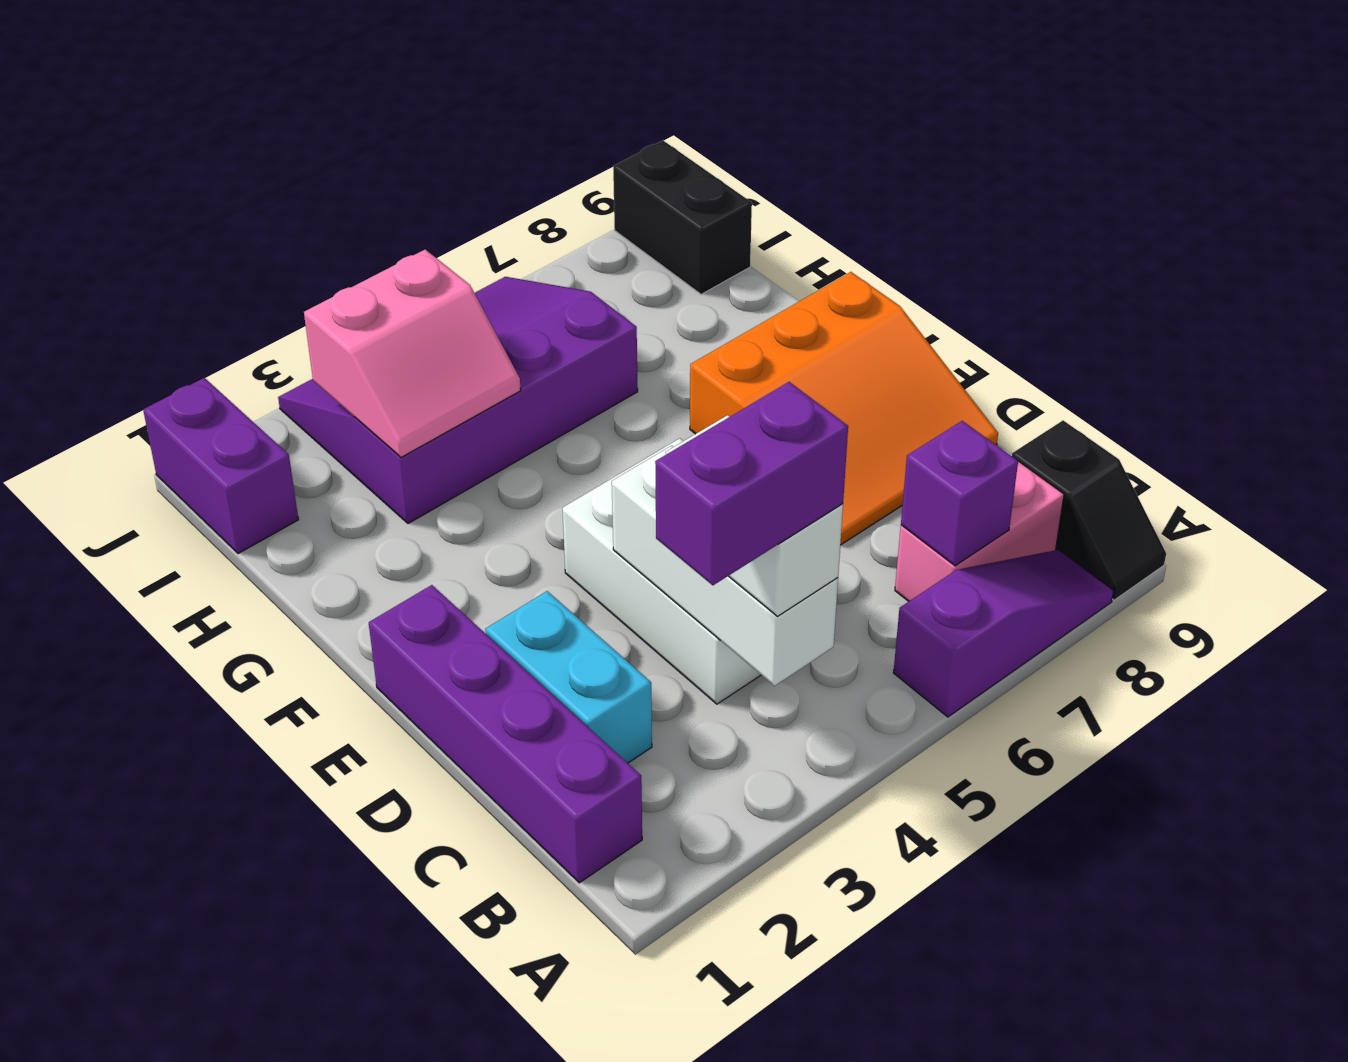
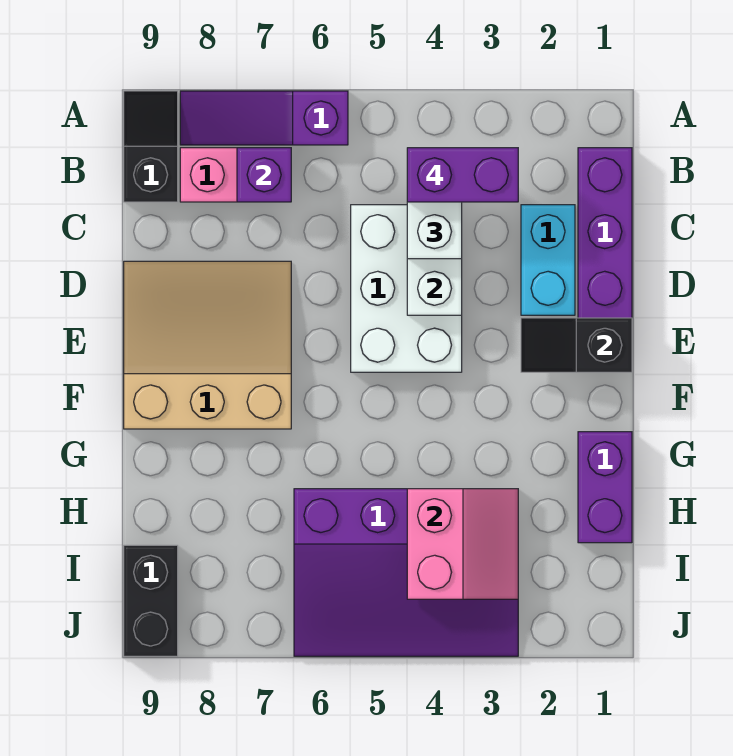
orange slope D7:F9 level 1 top F -> tan slope D7:F9 level 1 top F
none -> black slope E1:E2 level 2 top 1
pink slope H3:I4 level 2 top I -> pink slope H3:I4 level 2 top 4
purple brick I1:J1 level 1 -> purple brick G1:H1 level 1

